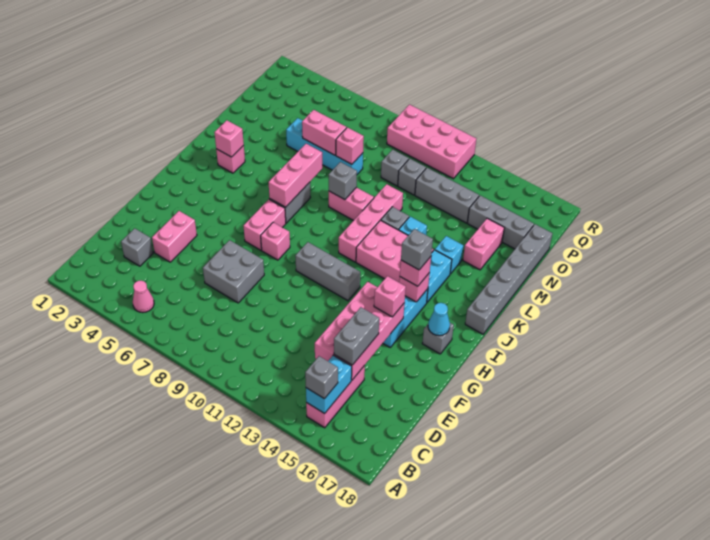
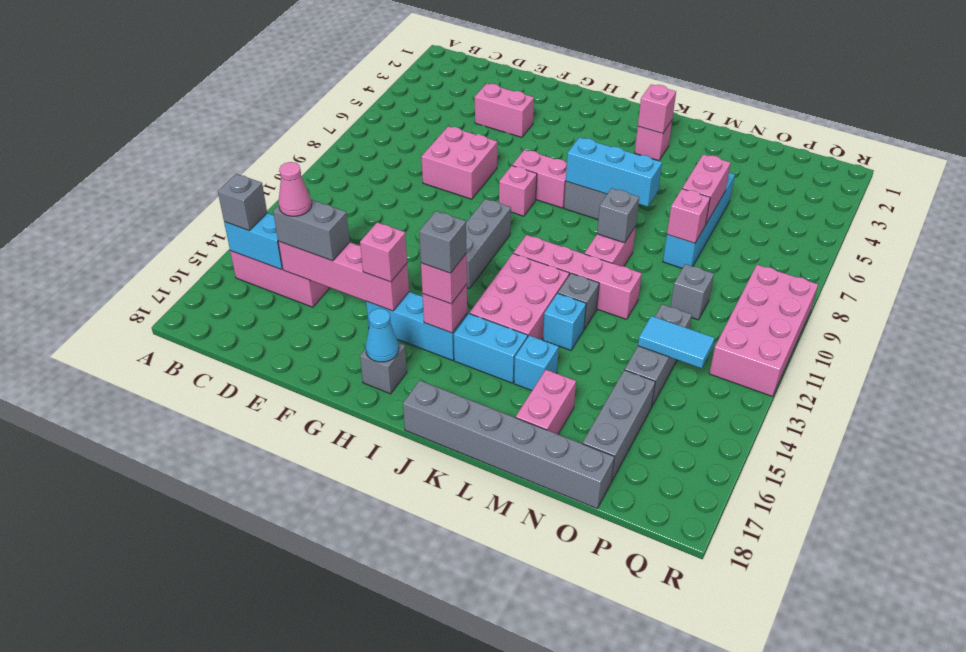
pink cone B5 level 1 -> pink cone D15 level 4
grey brick D3 level 1 -> none
pink brick D14:G15 level 2 -> pink brick D15:G15 level 2
grey brick E7:F8 level 1 -> pink brick E7:F8 level 1
pink brick J7:L7 level 2 -> cyan brick J7:L7 level 2
pink brick M16:N16 level 1 -> pink brick M16:M17 level 1
grey brick O11 level 1 -> none
none -> cyan tile O13:P13 level 2

